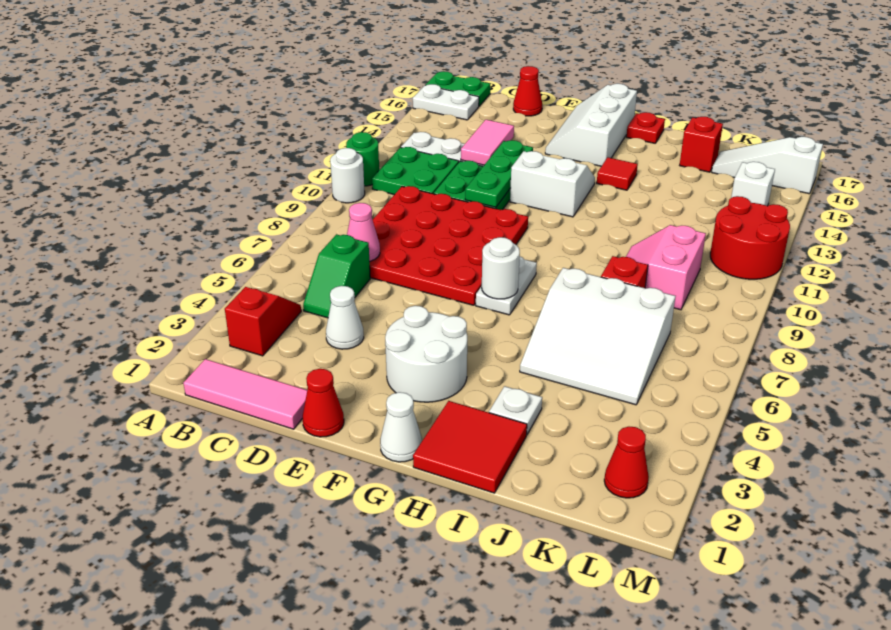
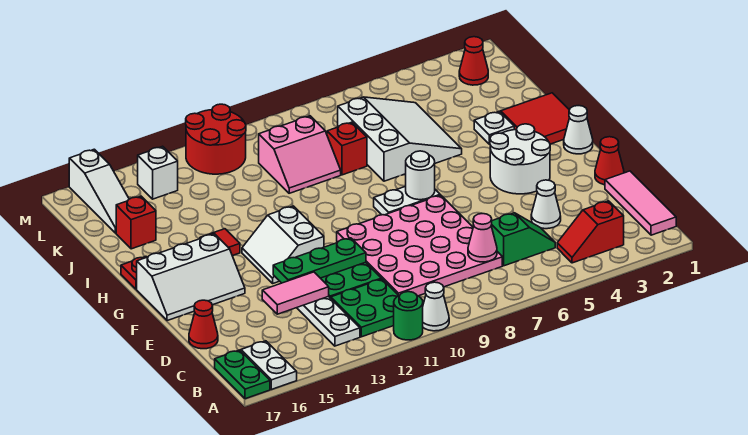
white round brick A10 level 1 -> white cone A10 level 1
red plate C7:F10 level 1 -> pink plate C7:F10 level 1

